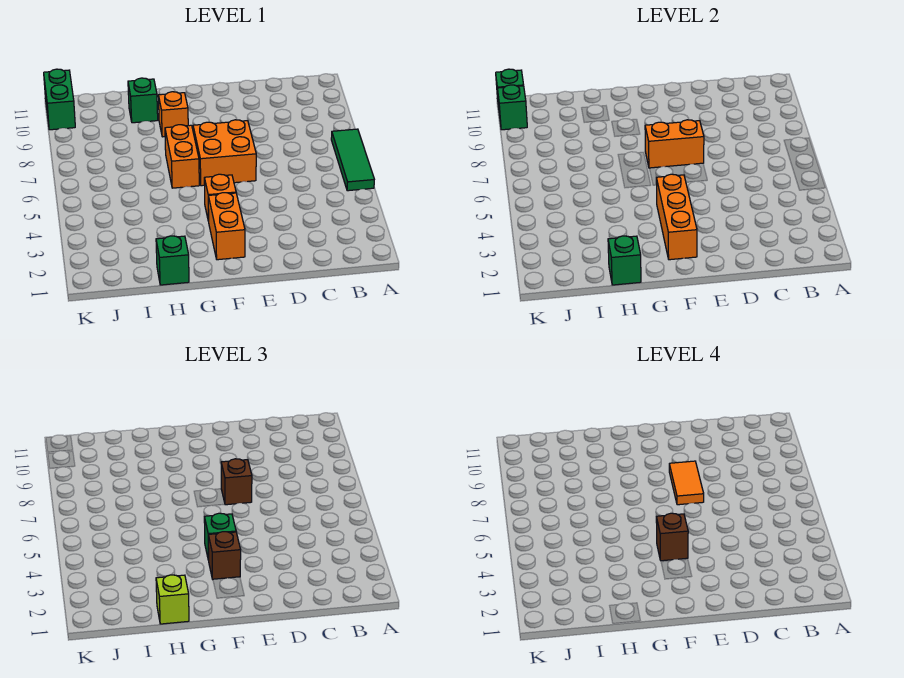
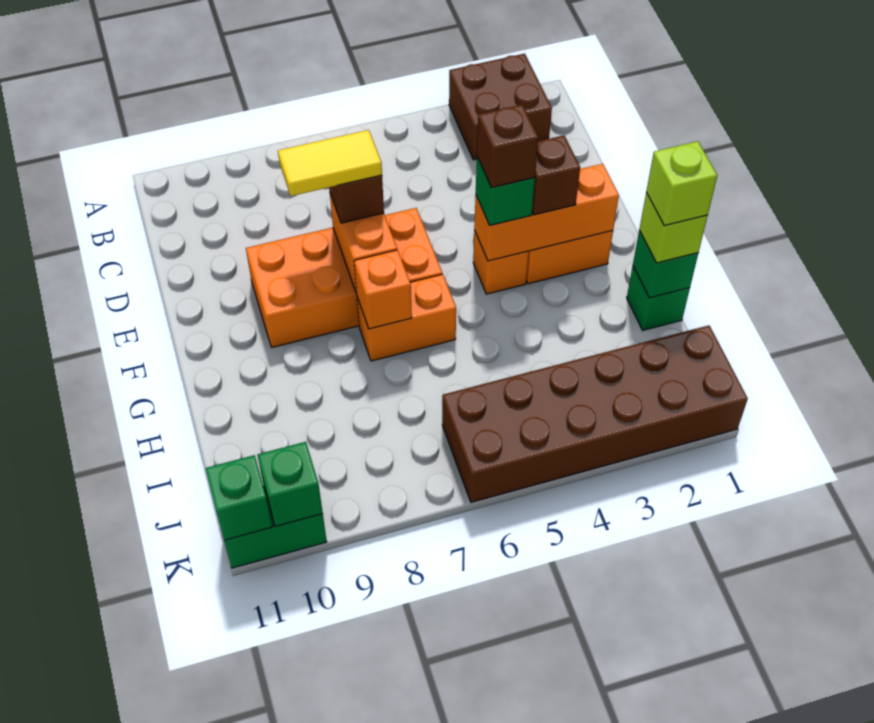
none -> brown brick A2:B3 level 1
green tile A5:A7 level 1 -> none
orange brick E6:F7 level 1 -> orange brick E6:F9 level 1
orange tile E7:E8 level 4 -> yellow tile E7:E8 level 4
orange brick G9 level 1 -> orange brick G7 level 2
none -> lime brick H1 level 4
green brick H10 level 1 -> none
none -> brown brick J1:K6 level 1

